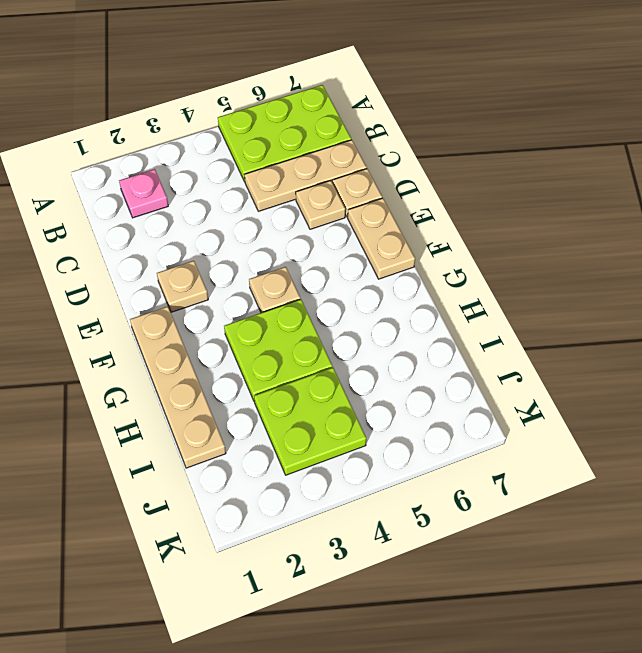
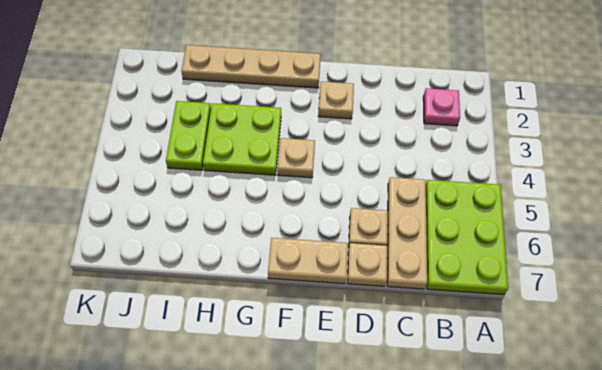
lime plate I3:J4 level 1 -> lime plate I3:I4 level 1

